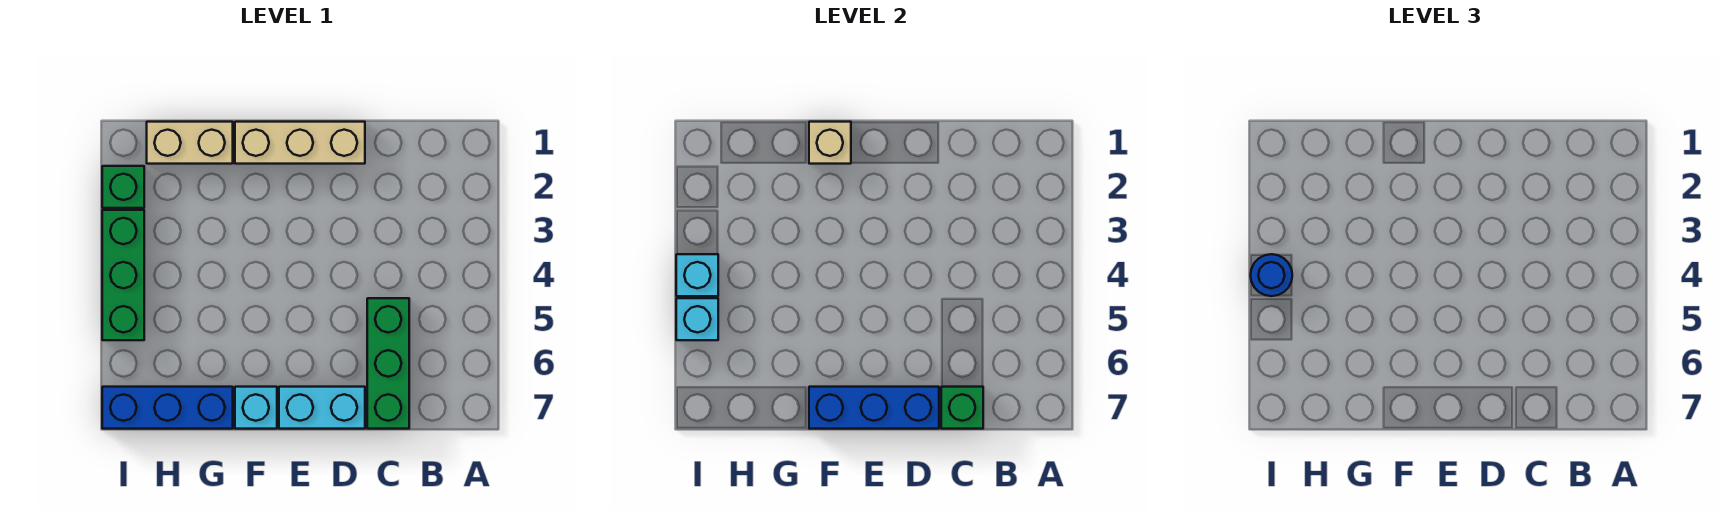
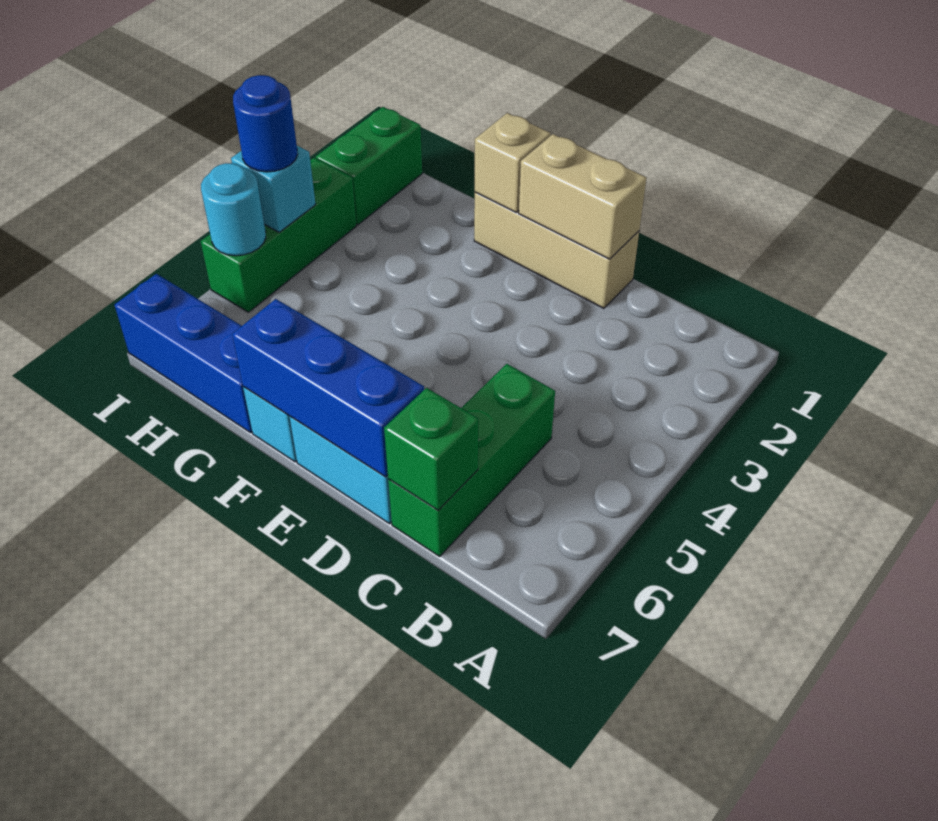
tan brick G1:H1 level 1 -> tan brick D1:E1 level 2
green brick I2 level 1 -> green brick I1:I2 level 1
cyan brick I5 level 2 -> cyan round brick I5 level 2

